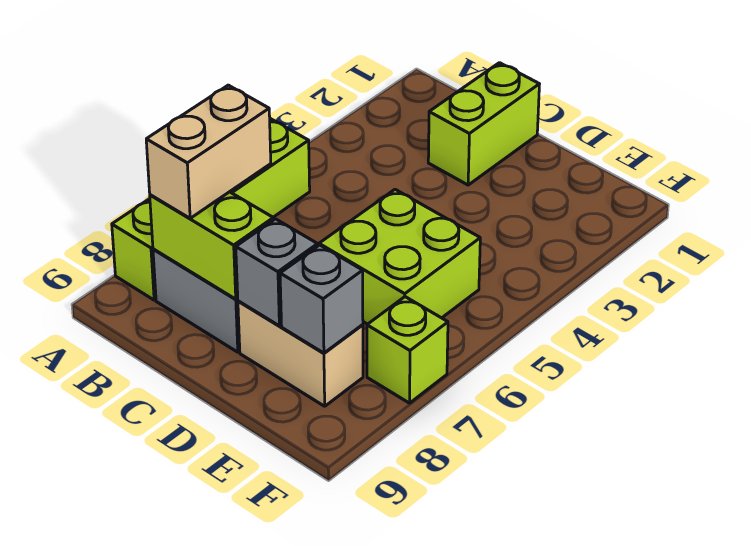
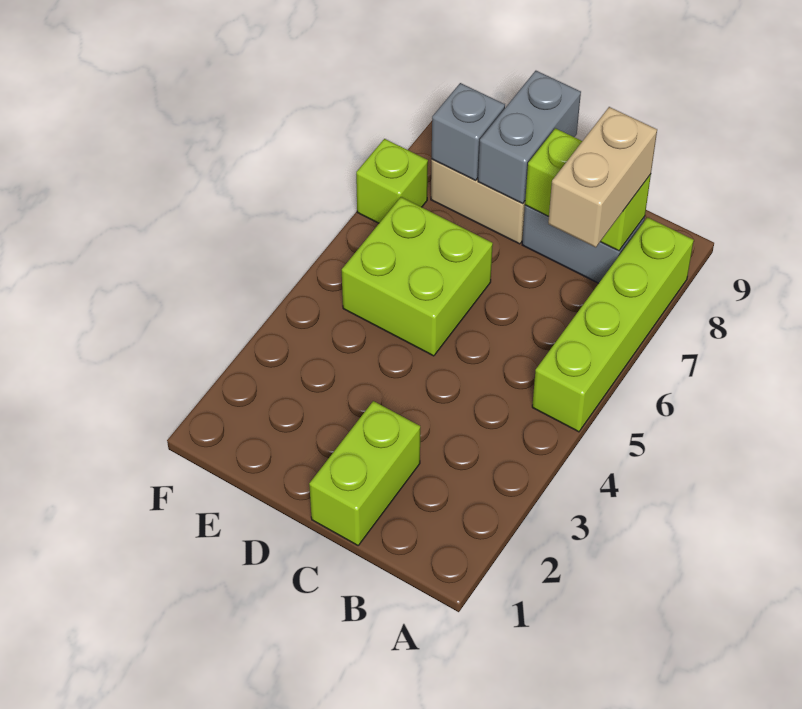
grey brick D8 level 2 -> grey brick D8:D9 level 2

